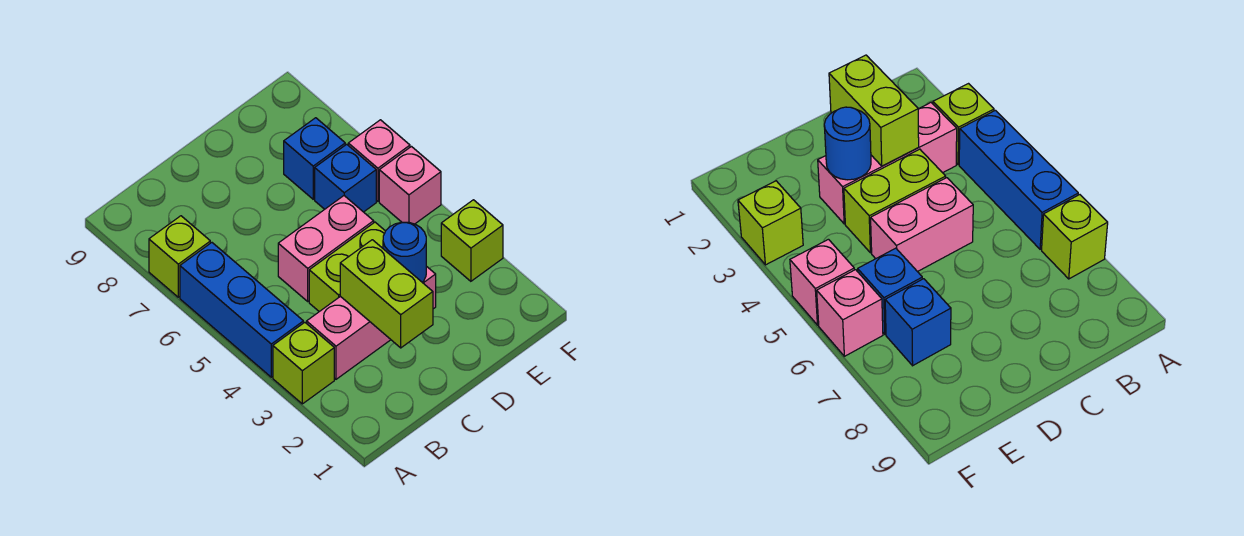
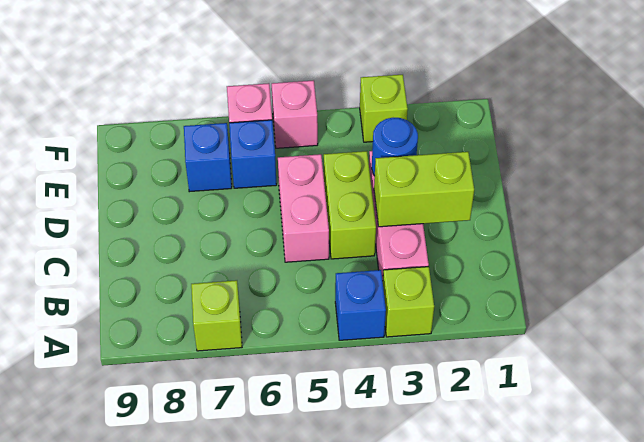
blue brick A4:A6 level 1 -> blue brick A4 level 1

